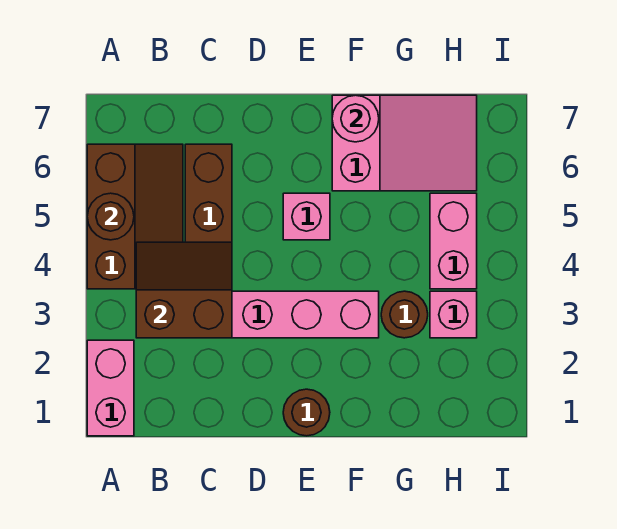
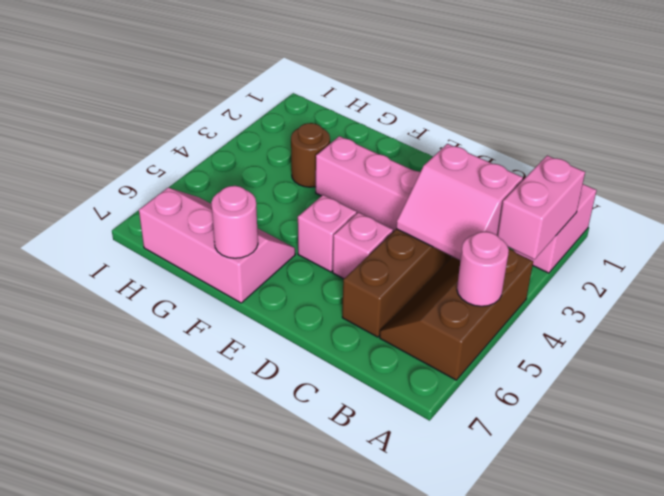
brown round brick A5 level 2 -> pink round brick A5 level 2
brown slope B3:C4 level 2 top 3 -> pink slope B3:C4 level 2 top 3
brown round brick E1 level 1 -> none
pink slope F6:H7 level 1 top F -> pink slope F6:H7 level 1 top 7
pink brick H3 level 1 -> pink brick D5 level 1
pink brick H4:H5 level 1 -> pink brick A2:A3 level 2

